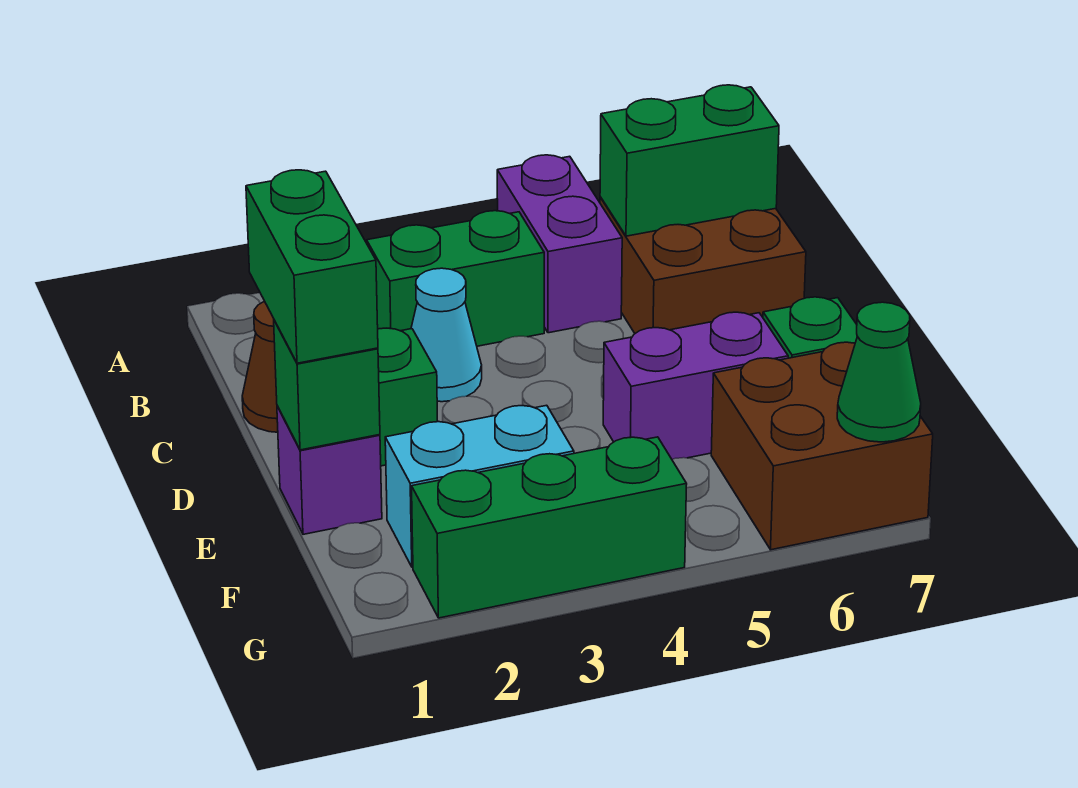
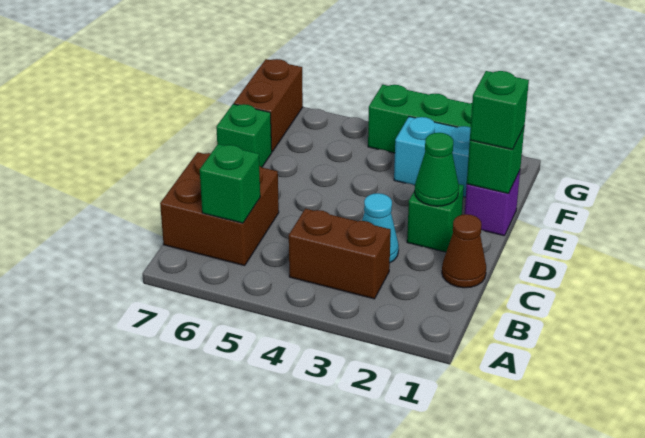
purple brick A5:B5 level 1 -> none
green brick B3:B4 level 1 -> brown brick B3:B4 level 1
green brick B6:B7 level 2 -> green brick B6 level 2
green brick D1:E1 level 3 -> green brick E1 level 3
purple brick E5:E6 level 1 -> none
brown brick F6:G7 level 1 -> brown brick F7:G7 level 1
green cone G7 level 2 -> green cone D2 level 2

